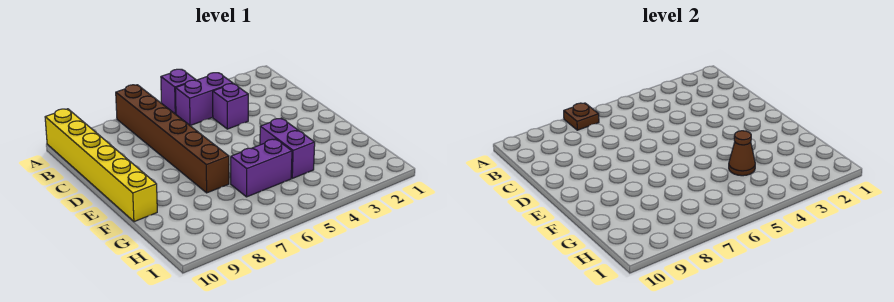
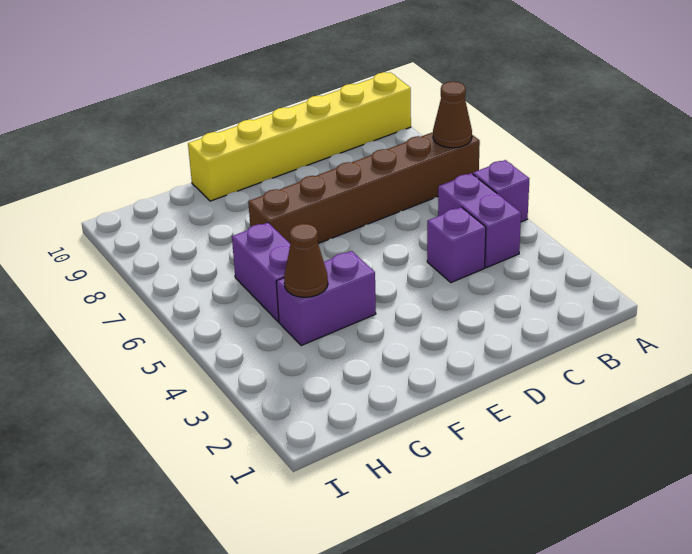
brown plate A7 level 2 -> brown cone A7 level 2

